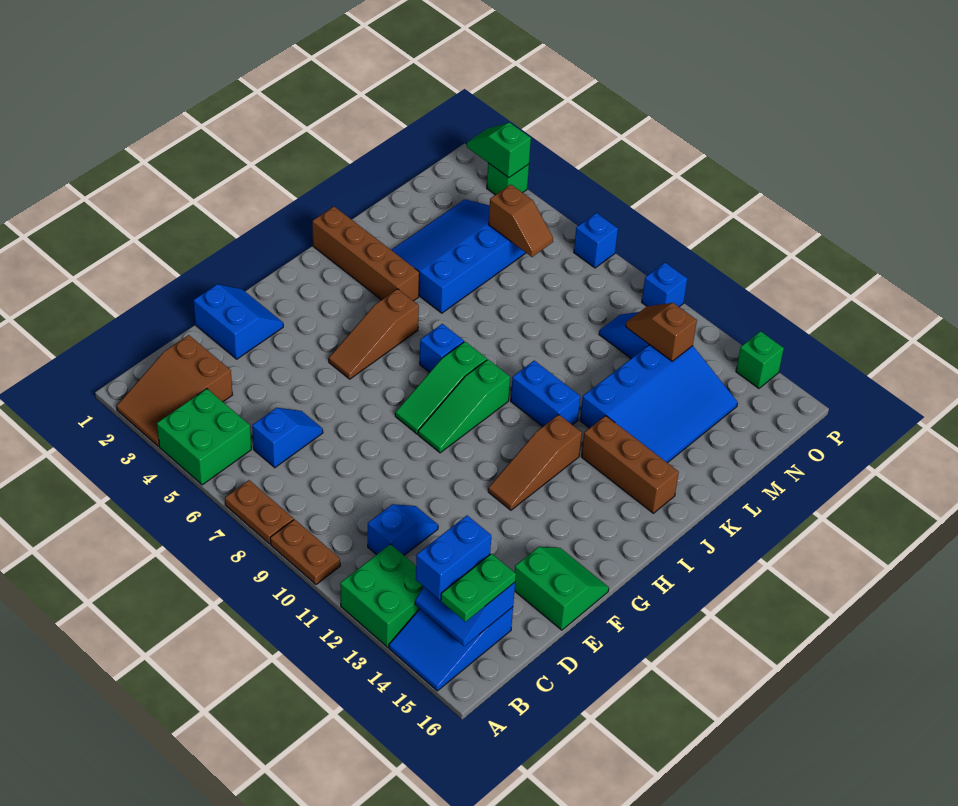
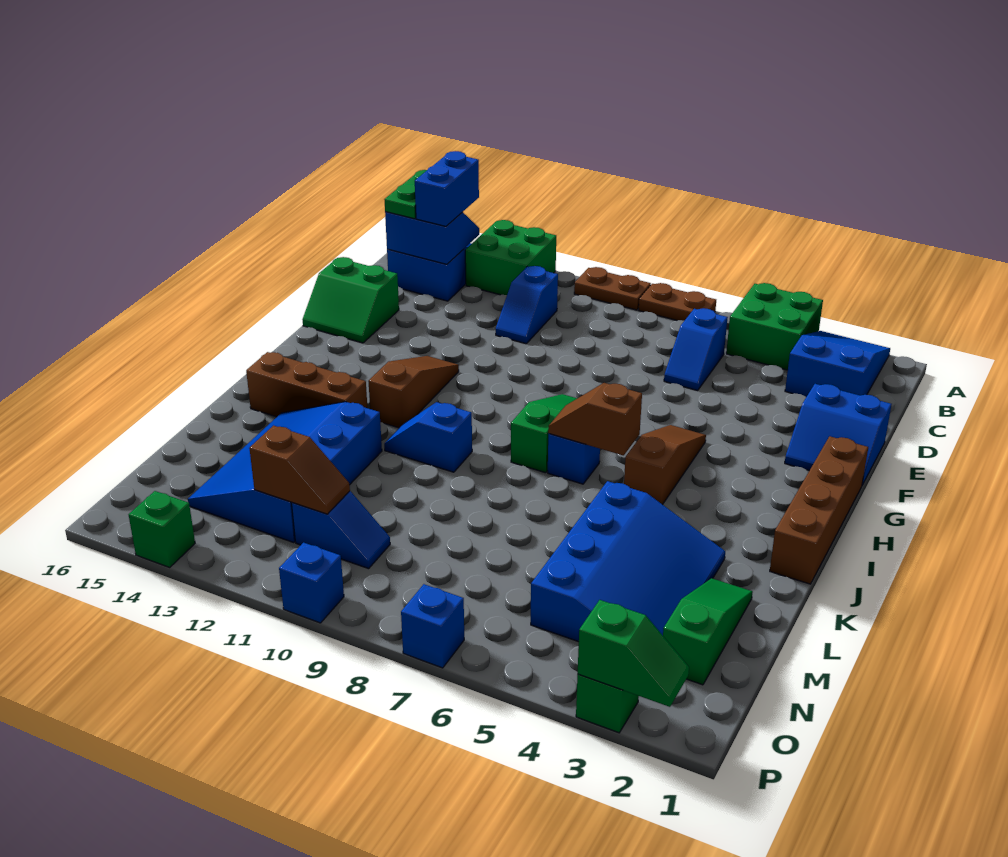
brown slope A2:C3 level 1 top C -> blue slope A2:C3 level 1 top C
green slope G9:I9 level 1 top I -> green slope L2:N2 level 1 top N
brown brick J1:J4 level 1 -> brown brick G1:J1 level 1
blue brick J10:J11 level 1 -> blue slope J10:J11 level 1 top 10
brown slope N5:N6 level 2 top 5 -> brown slope I6:I7 level 2 top 6

